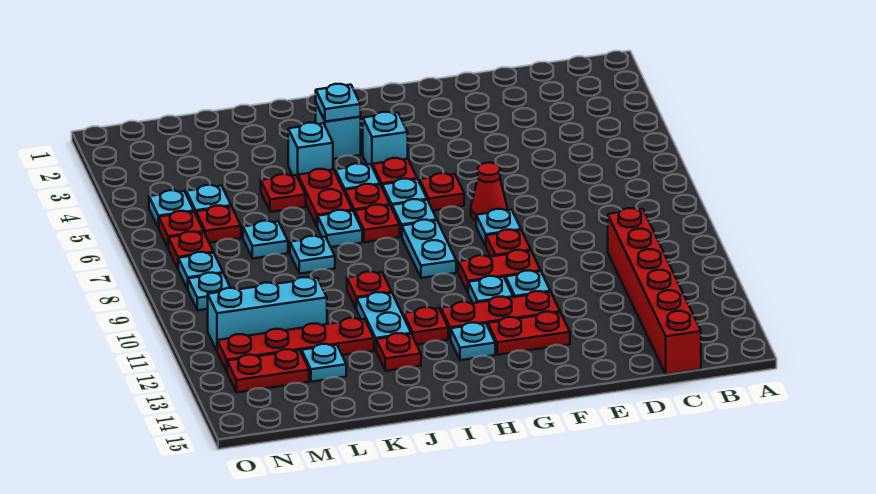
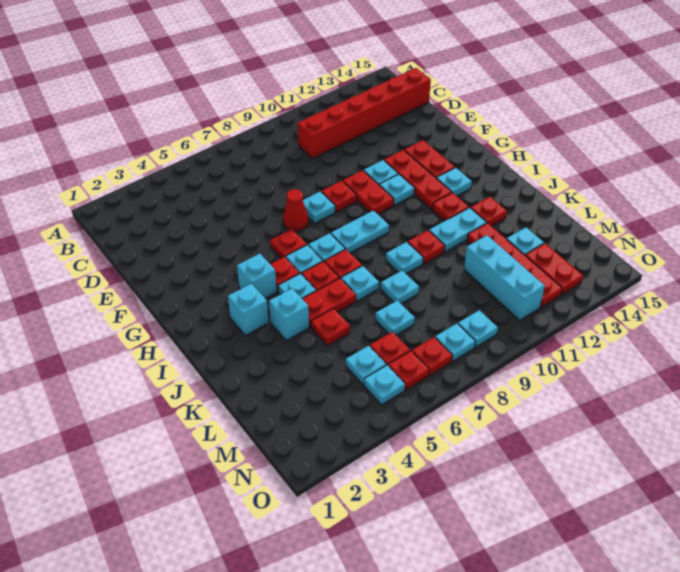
cyan plate I3 level 2 -> cyan plate J9 level 1

